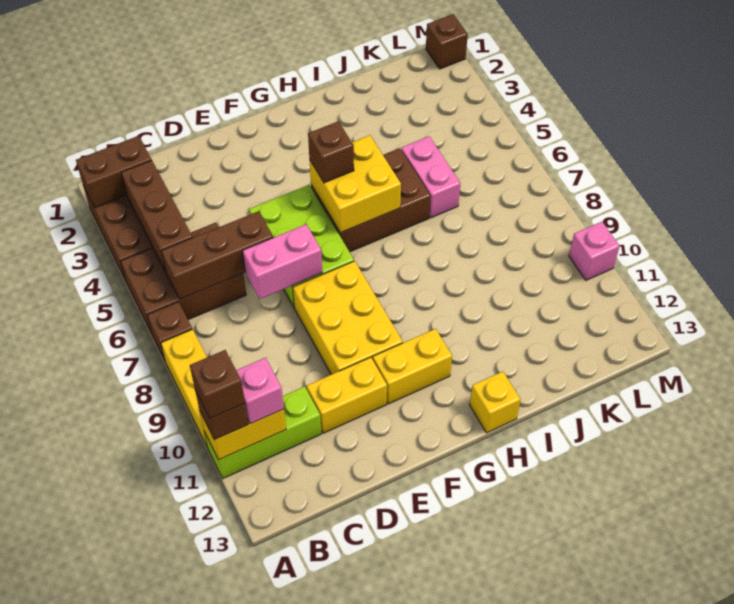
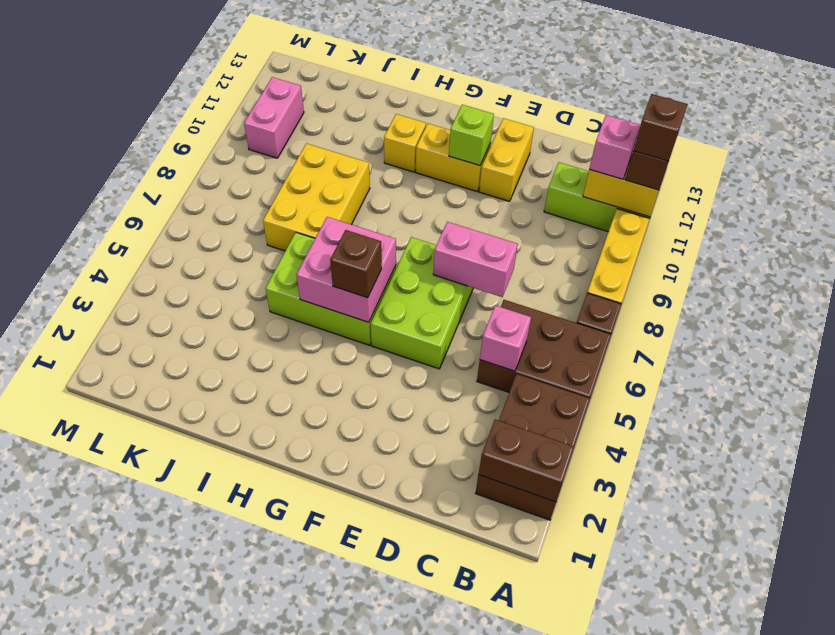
brown brick B3:B5 level 2 -> none
brown brick B6:D6 level 2 -> none
yellow brick D11:E11 level 1 -> yellow brick E11:E12 level 1
yellow brick E8:F10 level 1 -> yellow brick I7:J9 level 1
none -> lime brick F11 level 2
brown brick G5:I6 level 1 -> lime brick G5:I6 level 1
yellow brick G5:H6 level 2 -> pink brick G5:H6 level 2
yellow brick H13 level 1 -> yellow brick H11 level 1
pink brick J5:J6 level 1 -> pink brick L10:L11 level 1
brown brick M1 level 1 -> none
pink brick M10 level 1 -> pink brick C5 level 2

